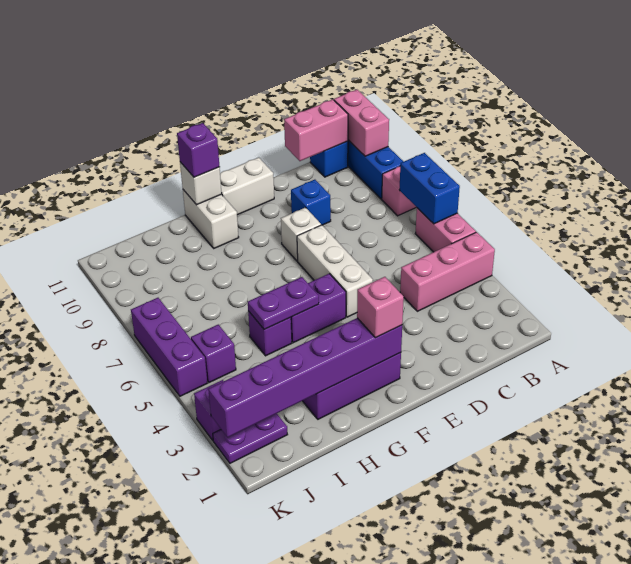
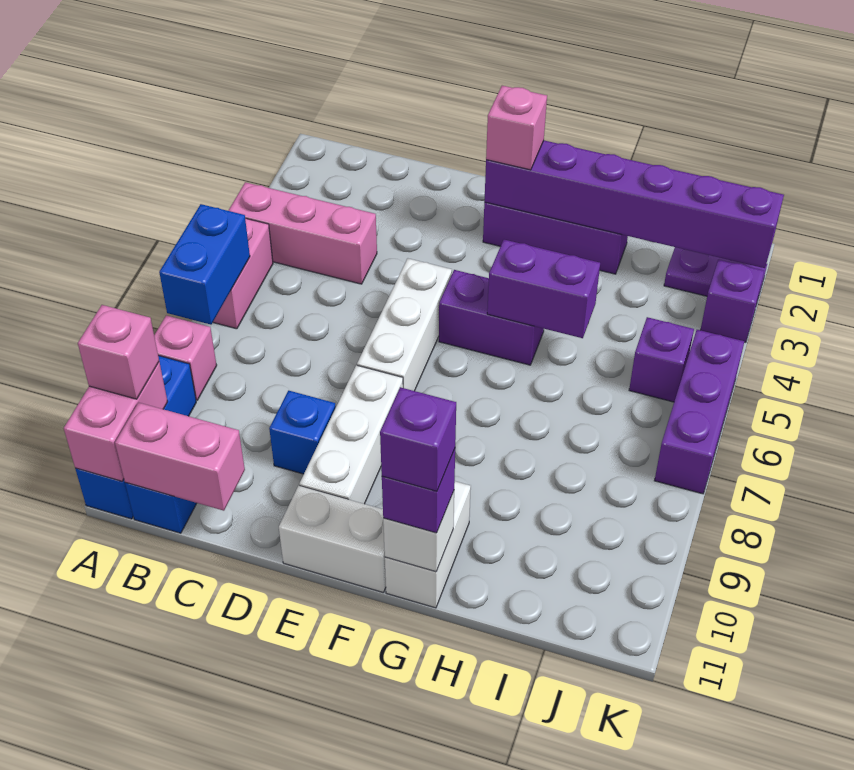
none -> pink brick A10 level 3
white brick E8 level 1 -> white brick E8:E10 level 1
purple plate G5:H5 level 2 -> purple brick G5:H5 level 2
purple brick H5 level 1 -> purple brick G11 level 4

